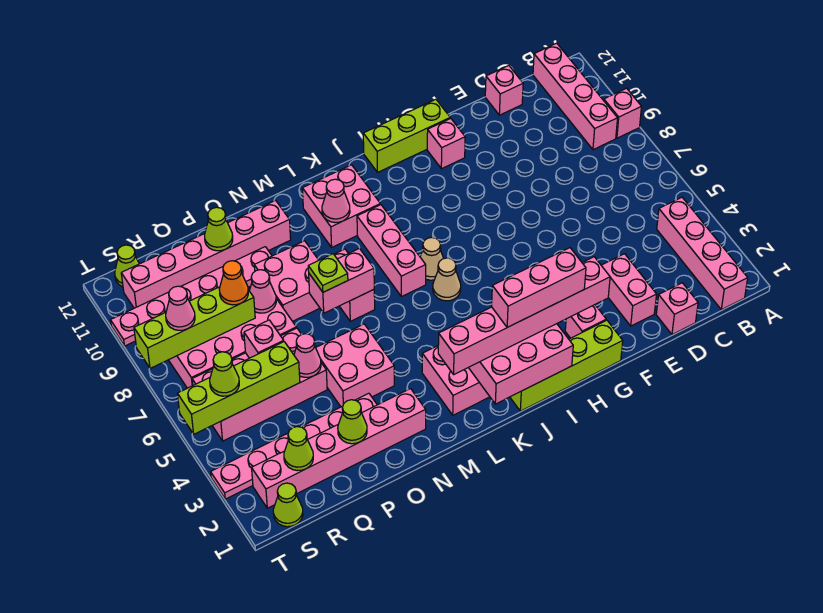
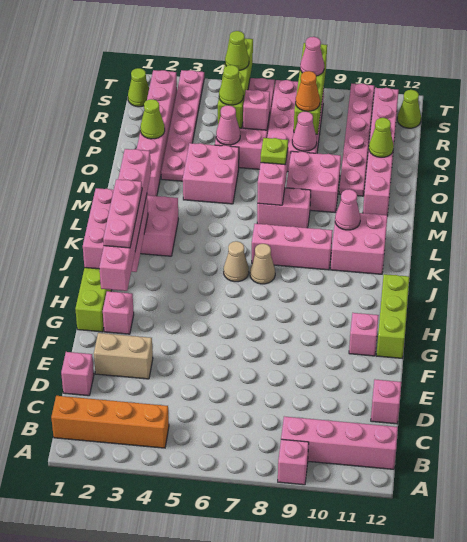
pink brick B1:B4 level 1 -> orange brick B1:B4 level 1
pink brick E2:E3 level 1 -> tan brick E2:E3 level 1
pink brick H2:J2 level 4 -> pink plate H2:J2 level 4
lime cone R2 level 2 -> lime cone Q5 level 3

